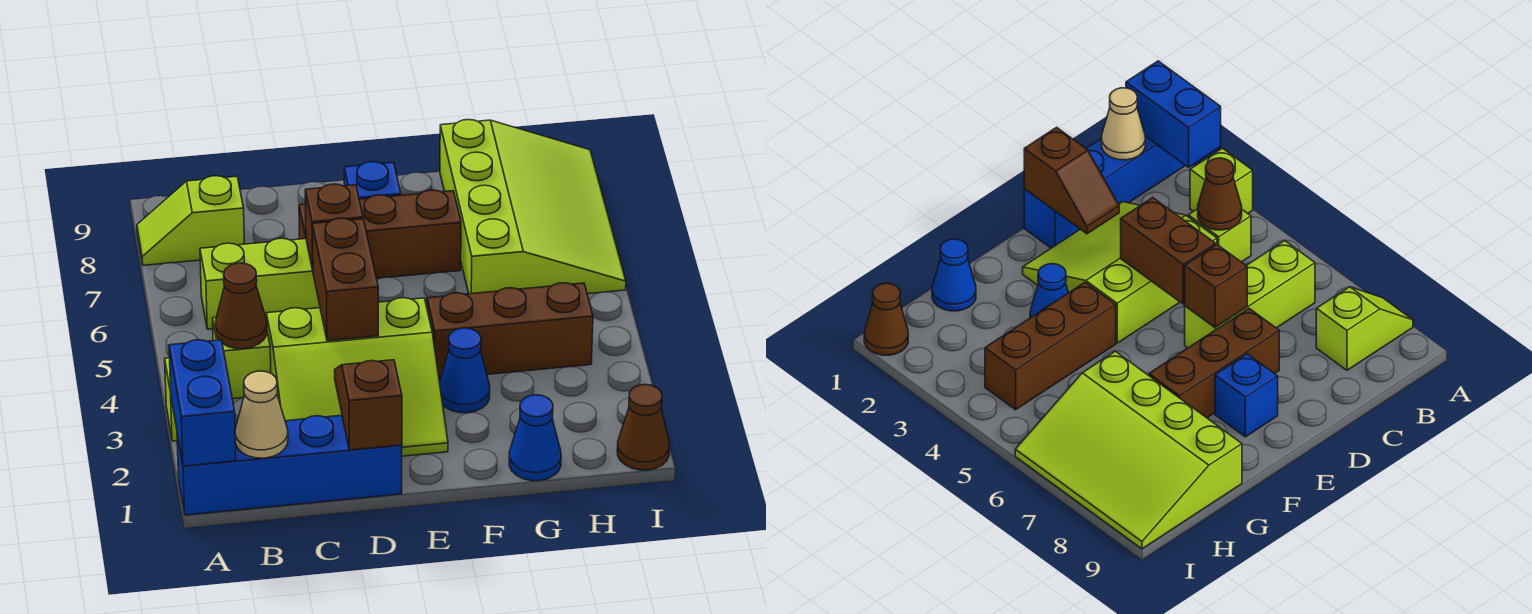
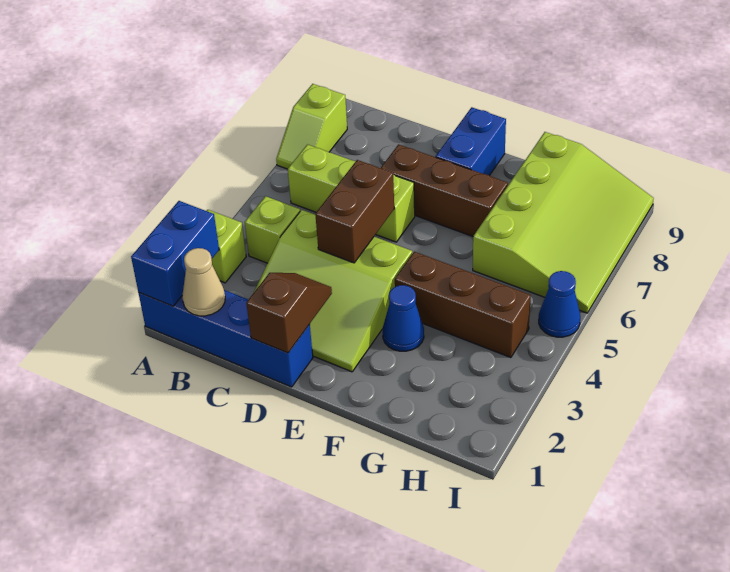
lime slope A8:B8 level 1 top B -> lime slope A7:A8 level 1 top 8
brown cone B4 level 2 -> none
brown brick D6 level 2 -> none
blue brick E8 level 1 -> blue brick E8:E9 level 1
blue cone G1 level 1 -> blue cone I5 level 1
brown cone I1 level 1 -> none

